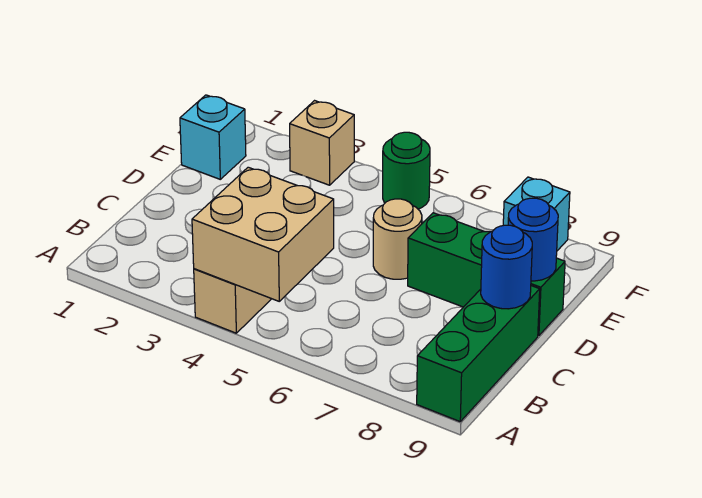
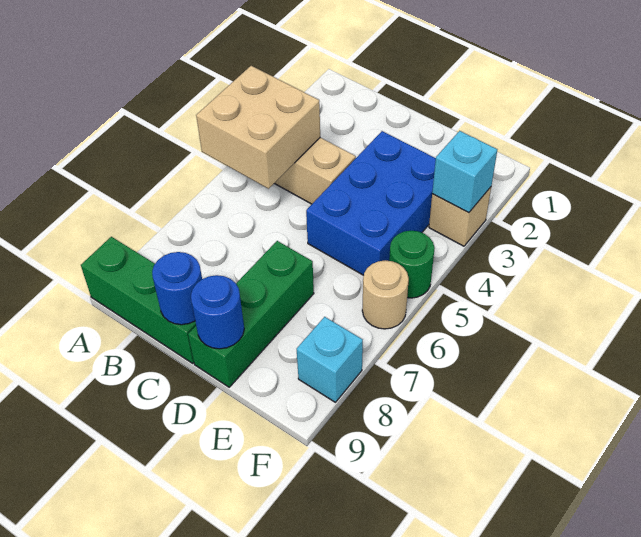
none -> blue brick D3:E5 level 1
tan round brick D6 level 1 -> tan round brick F6 level 1
cyan brick E1 level 1 -> cyan brick F3 level 2

